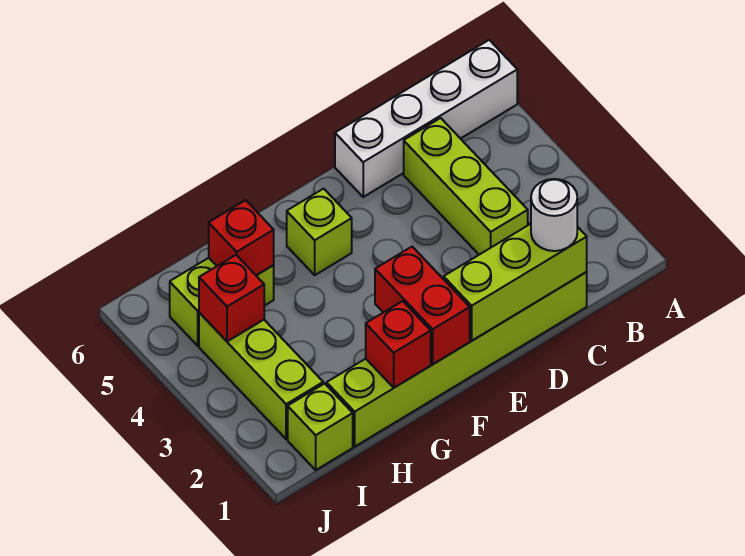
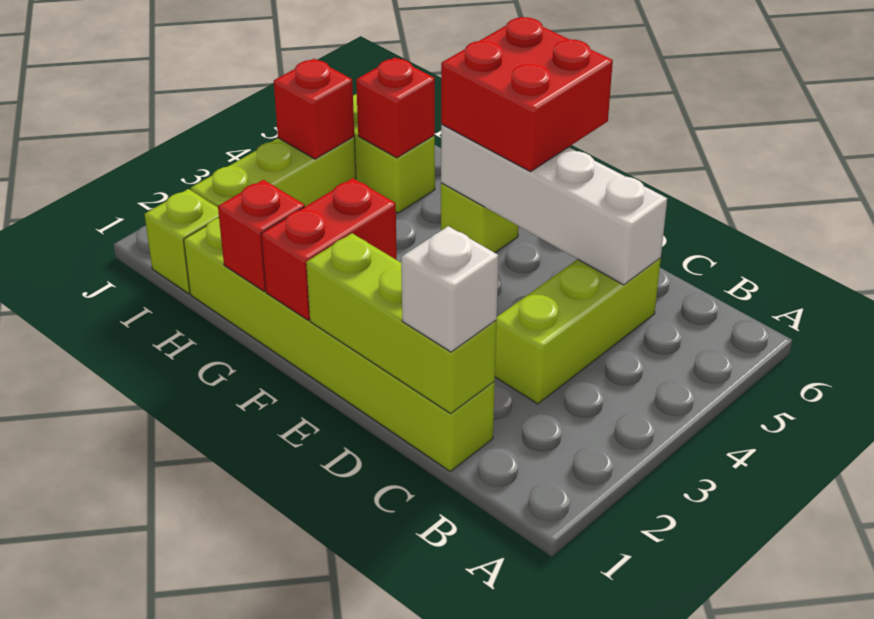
white brick A6:D6 level 1 -> white brick C5:F5 level 2
white round brick C1 level 3 -> white brick C1 level 3
none -> red brick E5:F6 level 3

